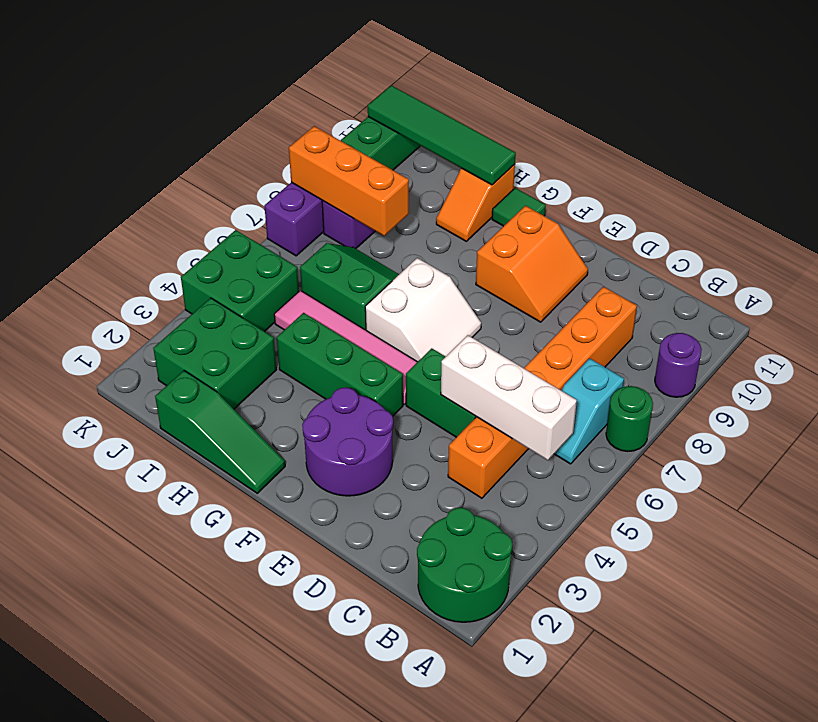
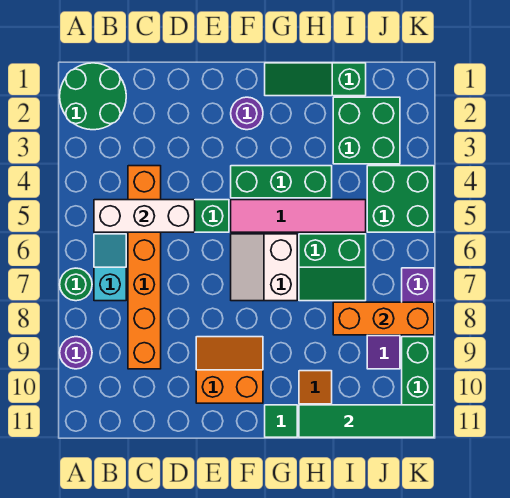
purple round brick E2:F3 level 1 -> purple round brick F2 level 1
orange slope E9:F10 level 1 top F -> orange slope E9:F10 level 1 top 10

